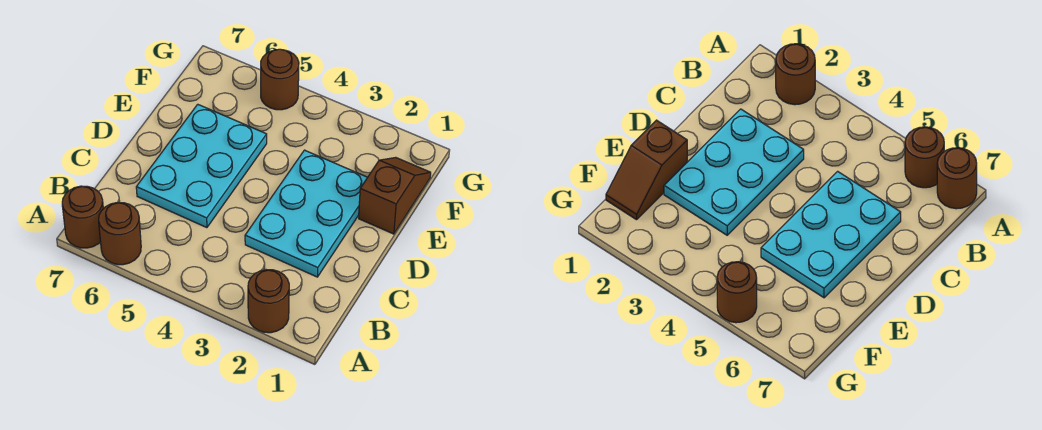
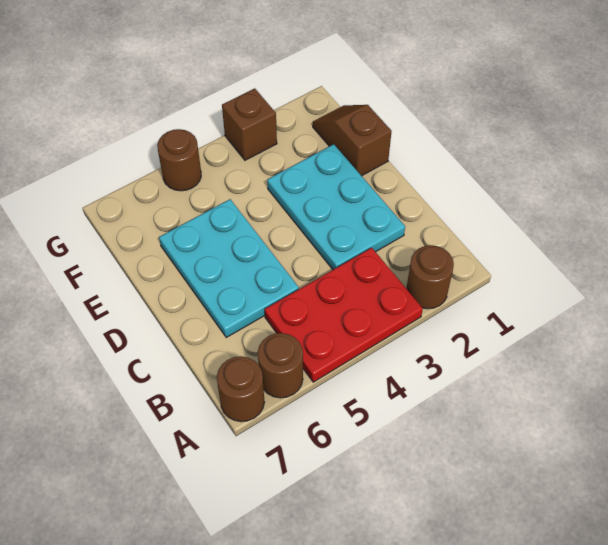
none -> red plate A3:B5 level 1
none -> brown brick G3 level 1

